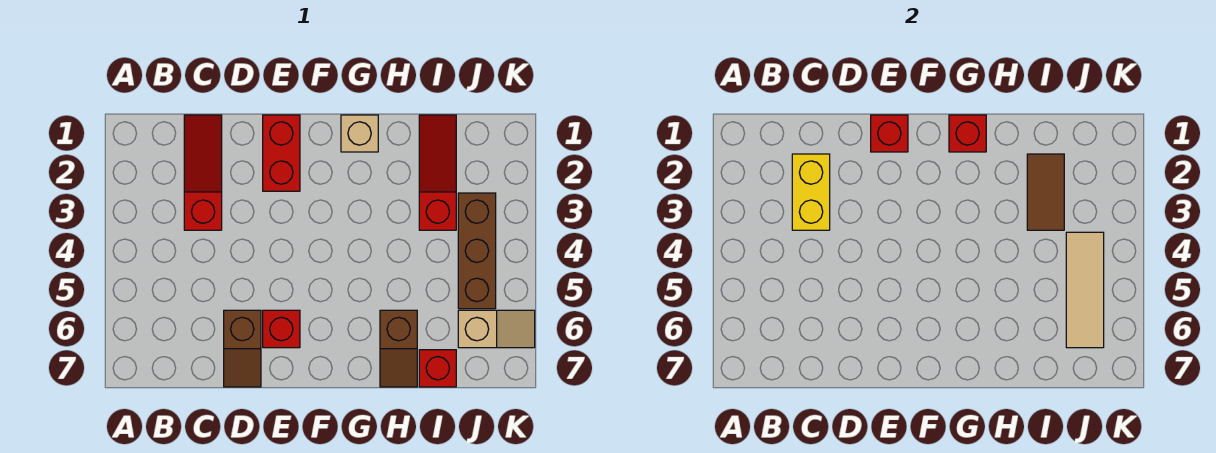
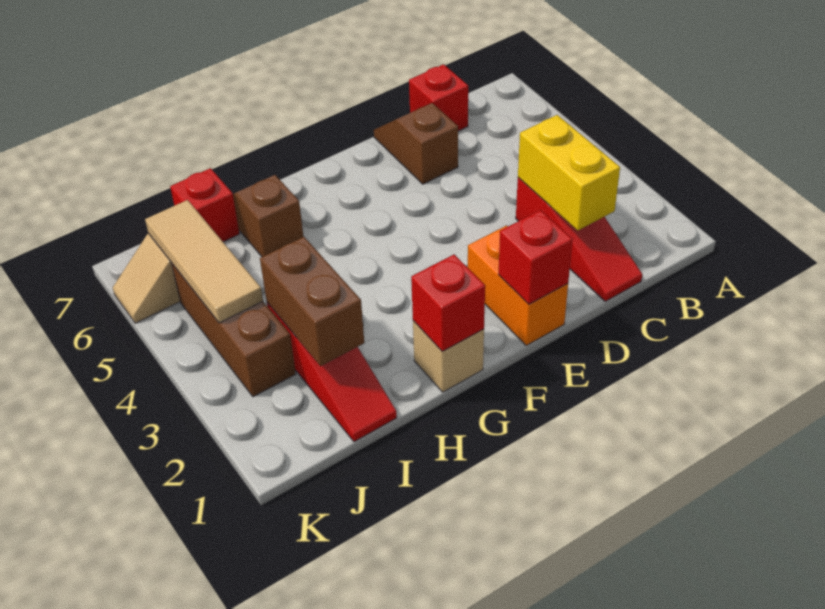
red brick E1:E2 level 1 -> orange brick E1:E2 level 1
red brick E6 level 1 -> red brick C7 level 1
brown tile I2:I3 level 2 -> brown brick I2:I3 level 2

